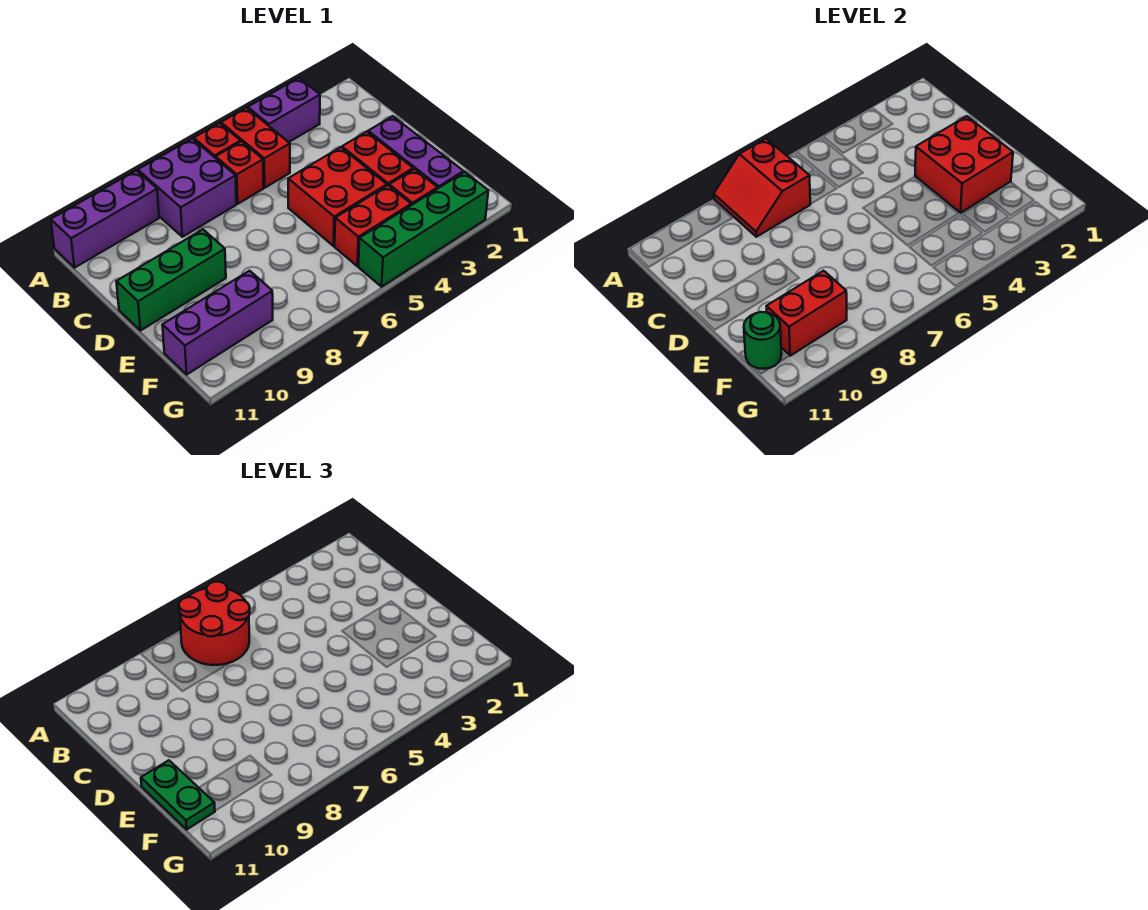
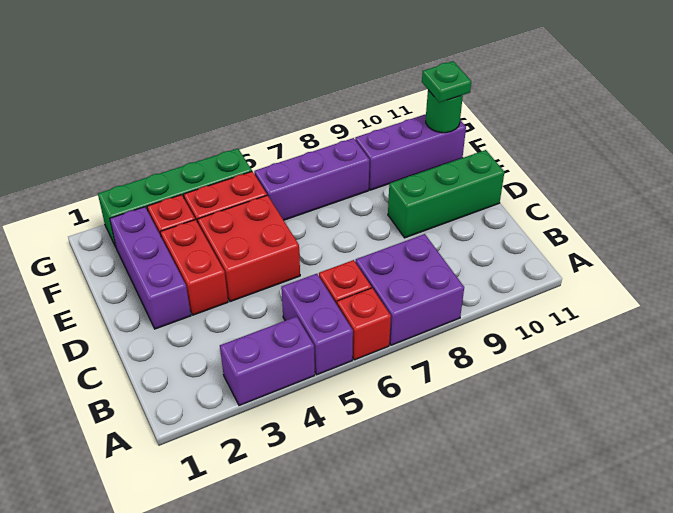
red brick A5:B5 level 1 -> purple brick A5:B5 level 1
red round brick A6:B7 level 3 -> none
red slope A7:B8 level 2 top 7 -> none
purple brick A9:A11 level 1 -> purple brick F6:F8 level 1
red brick D2:E3 level 2 -> none
green plate E11:F11 level 3 -> green plate F11 level 3
red brick F9:F10 level 2 -> none

